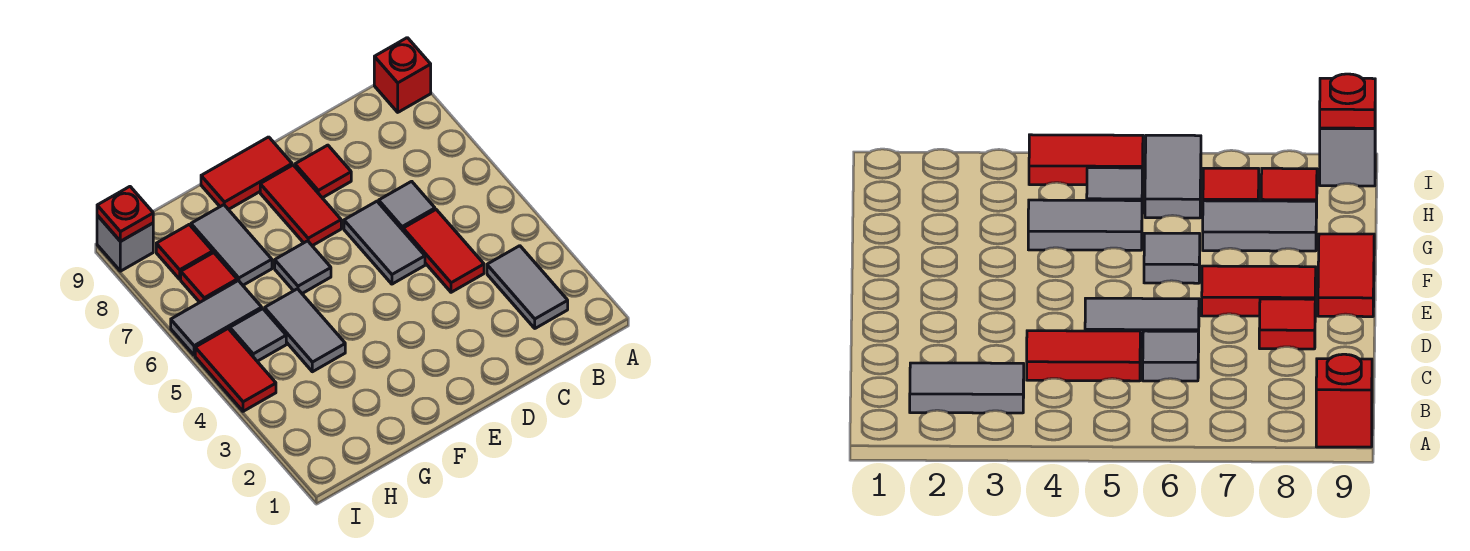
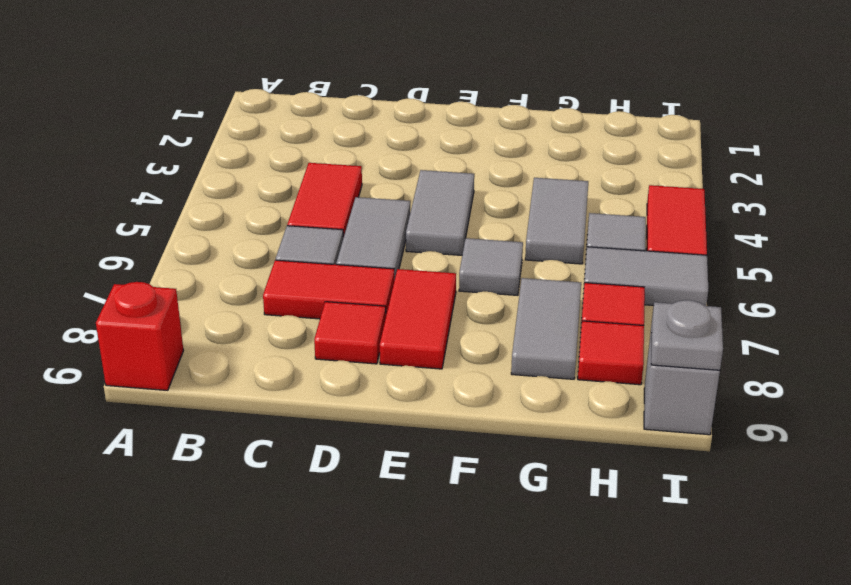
grey tile B2:B3 level 1 -> grey tile E4:E5 level 1
red tile E9:F9 level 1 -> red tile C7:D7 level 1
red plate I9 level 2 -> grey plate I9 level 2

